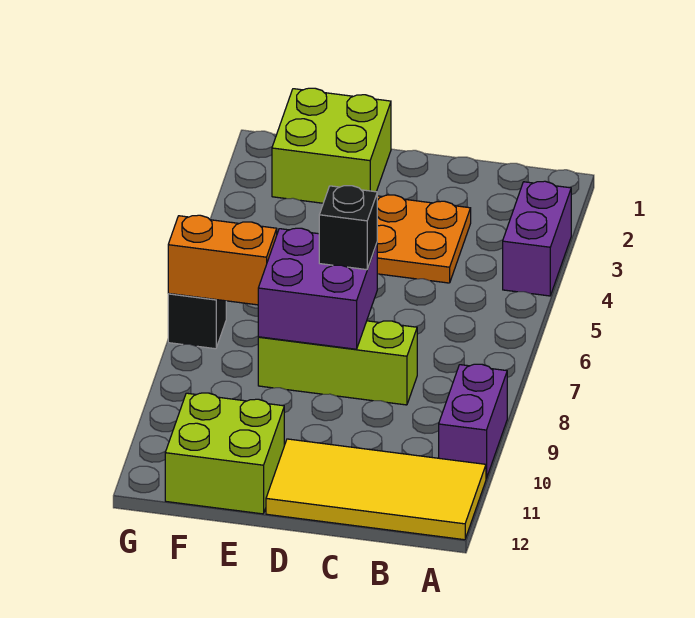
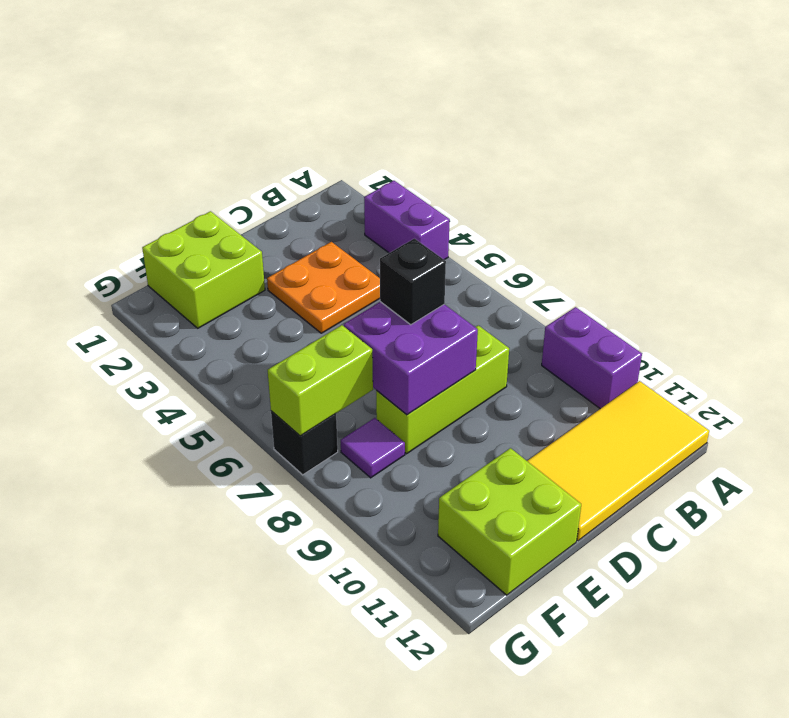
orange brick F7:G7 level 2 -> lime brick F7:G7 level 2
none -> purple tile F8 level 1

